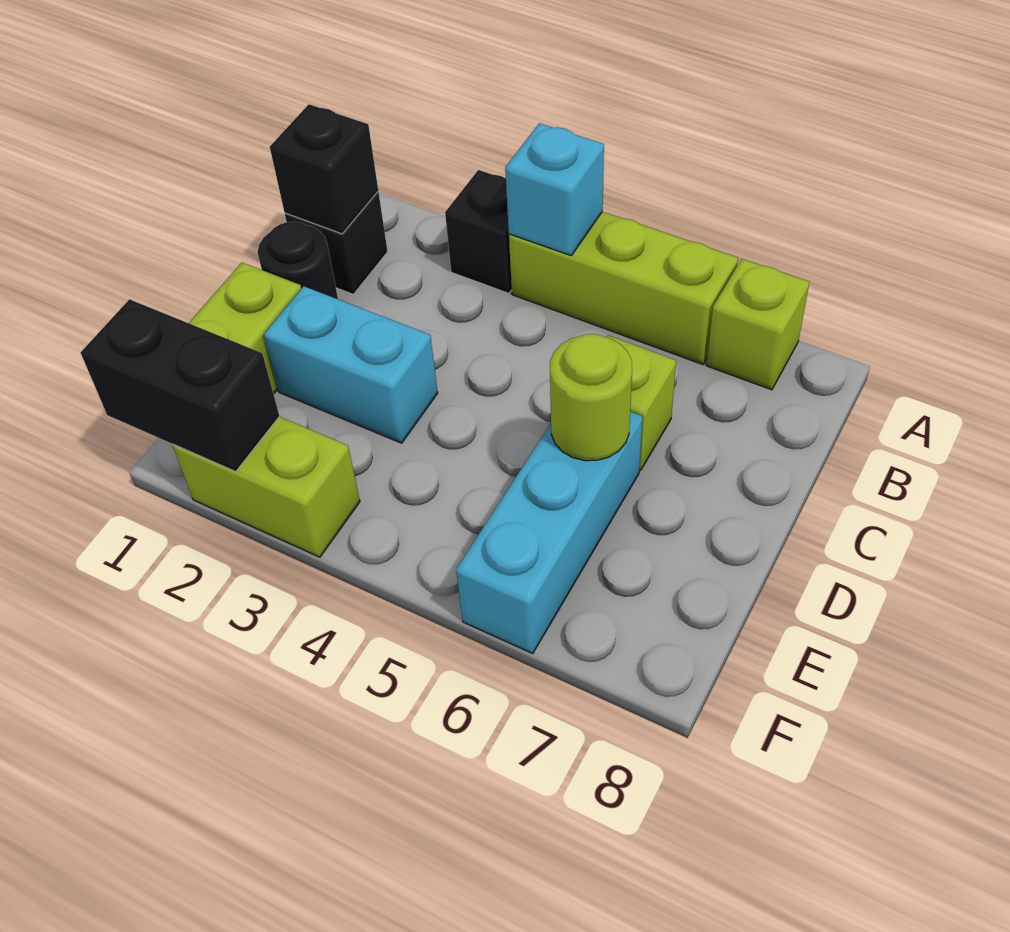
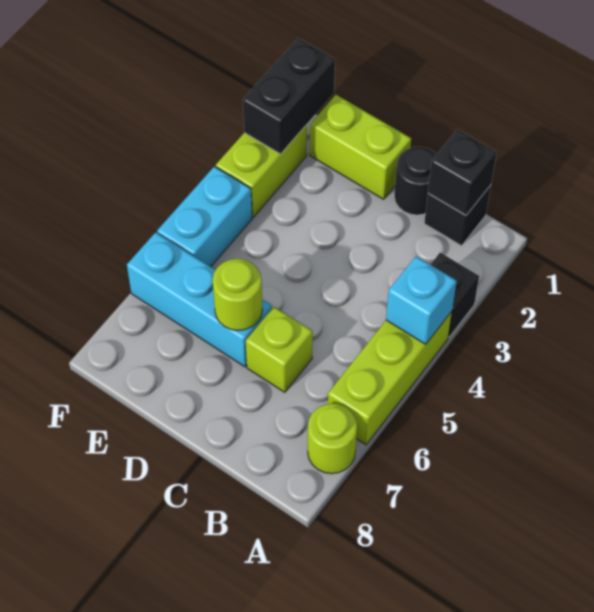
lime brick A7 level 1 -> lime round brick A7 level 1
cyan brick D2:D3 level 1 -> cyan brick F4:F5 level 1

